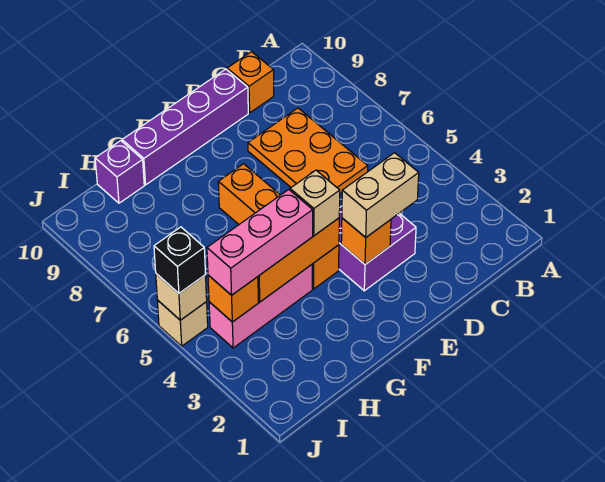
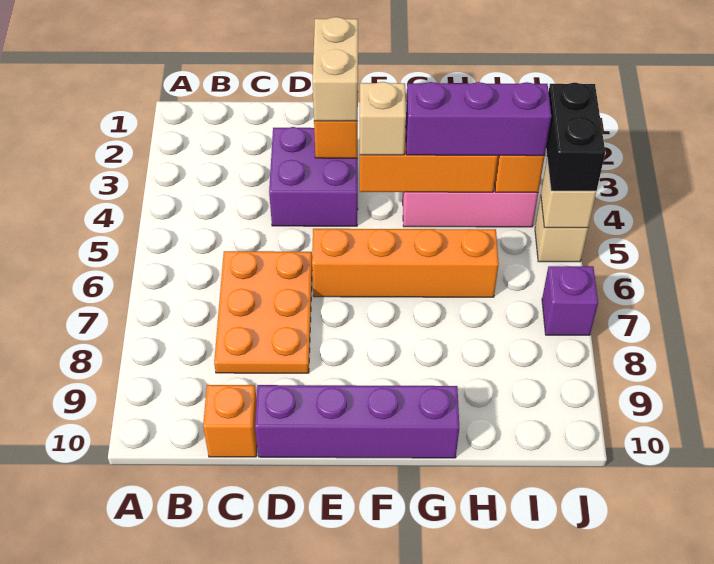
tan brick D3:E3 level 3 -> tan brick E2:E3 level 3
orange brick F4:F7 level 1 -> orange brick E6:H6 level 1
pink brick G4:I4 level 3 -> purple brick G4:I4 level 3
purple brick H10 level 1 -> purple brick J7 level 1
black brick J5 level 3 -> black brick J4:J5 level 3

